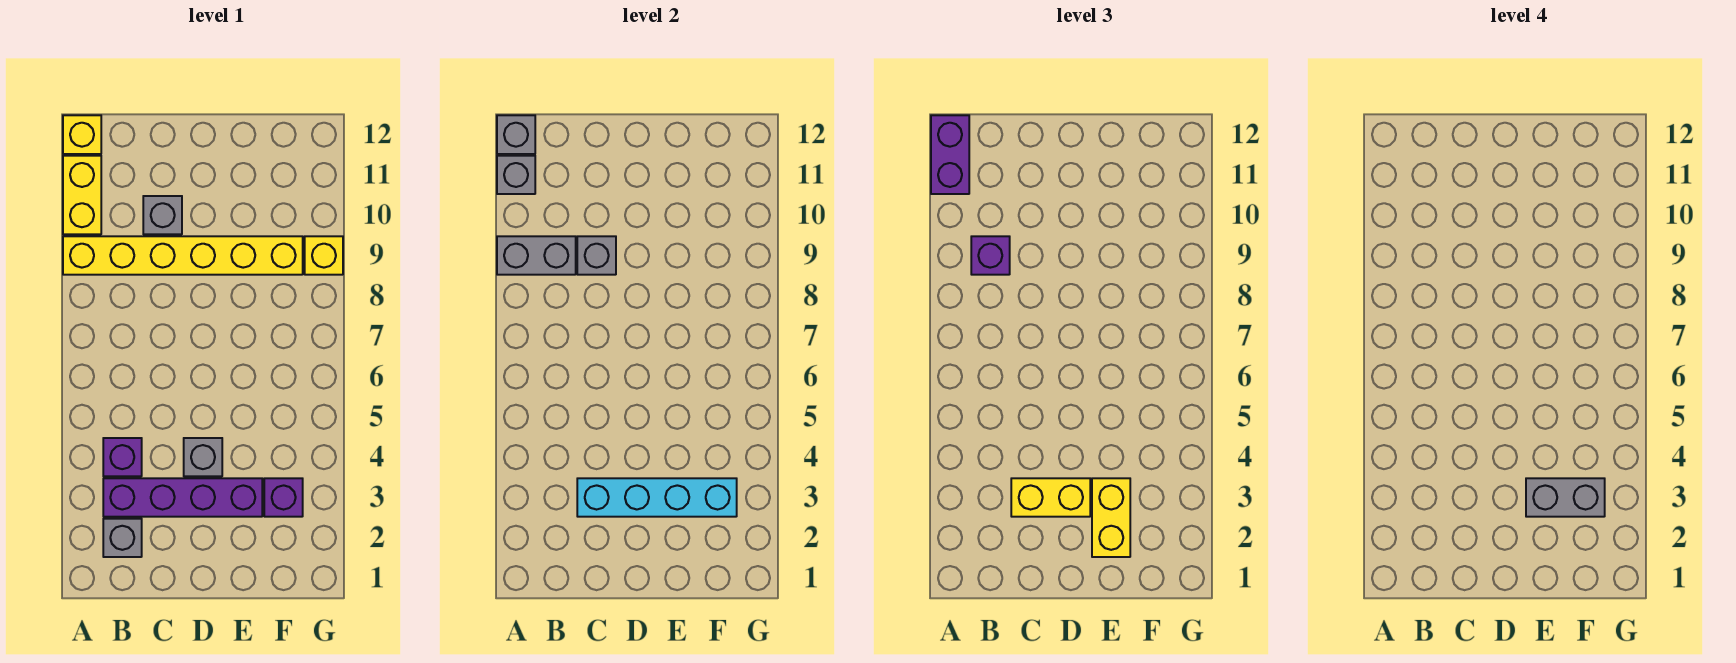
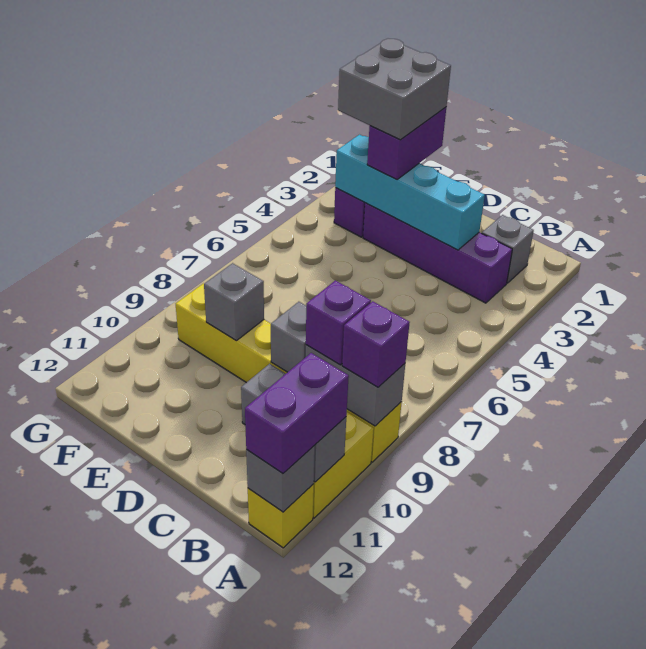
purple brick B4 level 1 -> purple brick A9 level 3
yellow brick C3:D3 level 3 -> none
grey brick D4 level 1 -> grey brick E9 level 2
yellow brick E2:E3 level 3 -> purple brick E2:E3 level 3
grey brick E3:F3 level 4 -> grey brick E2:F3 level 4
yellow brick G9 level 1 -> none

